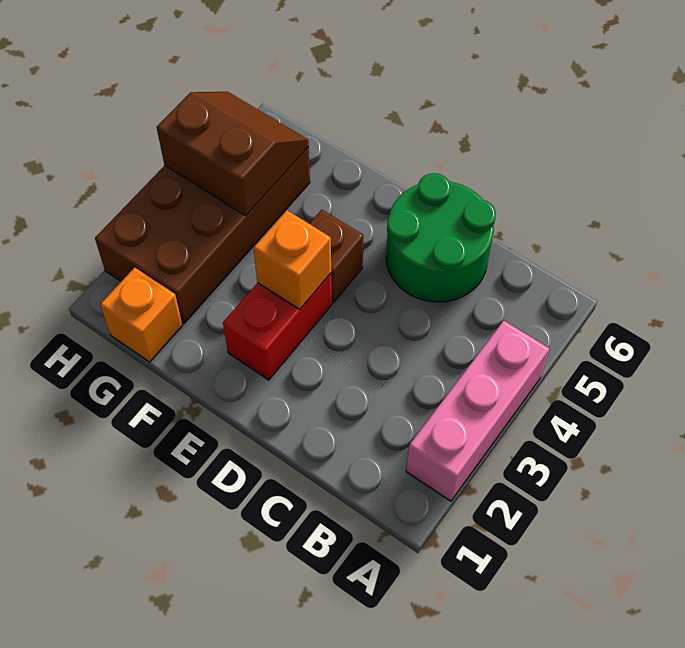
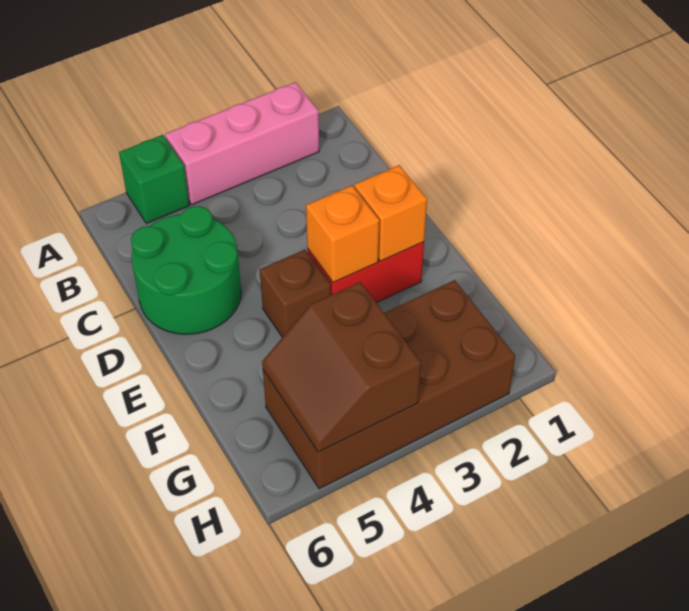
none -> green brick A5 level 1
orange brick G1 level 1 -> orange brick E2 level 2

